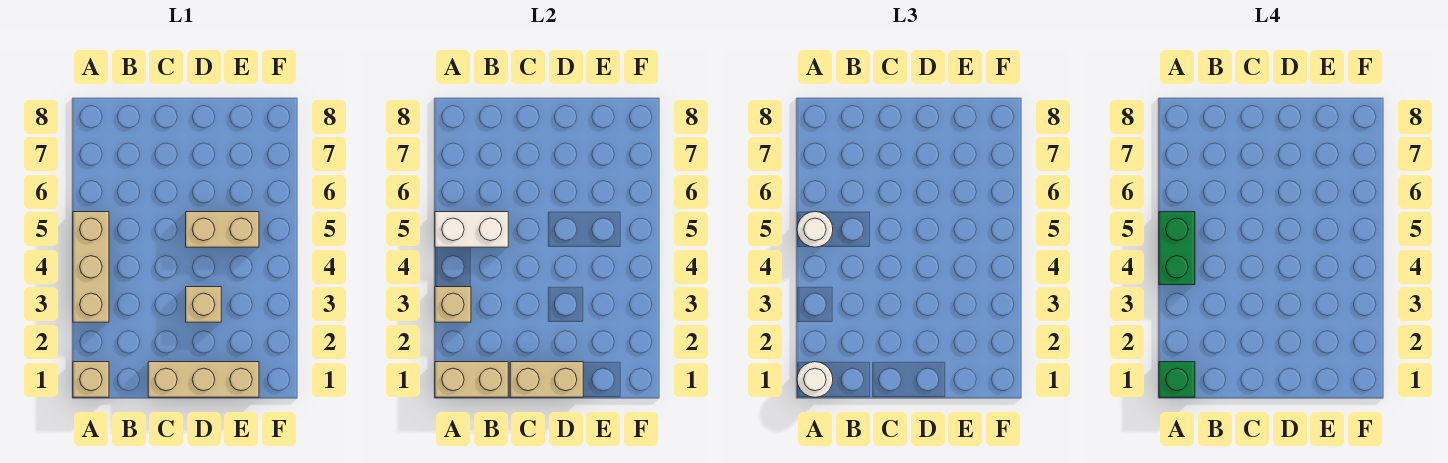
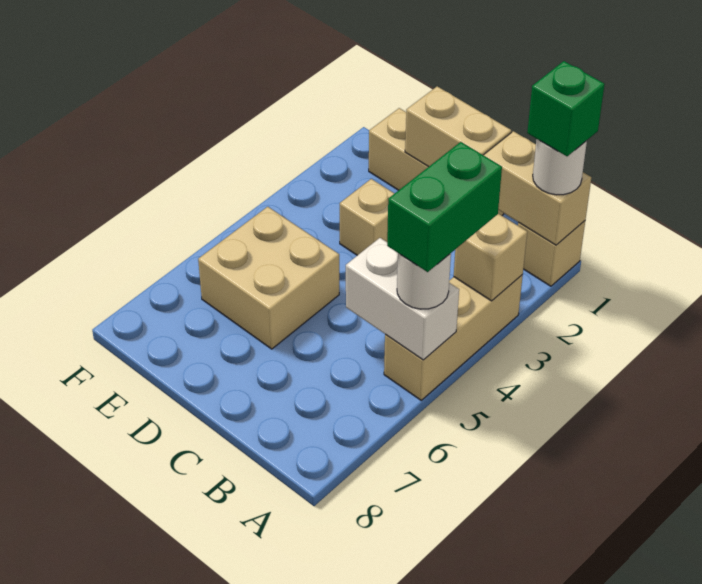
tan brick D5:E5 level 1 -> tan brick D5:E6 level 1

